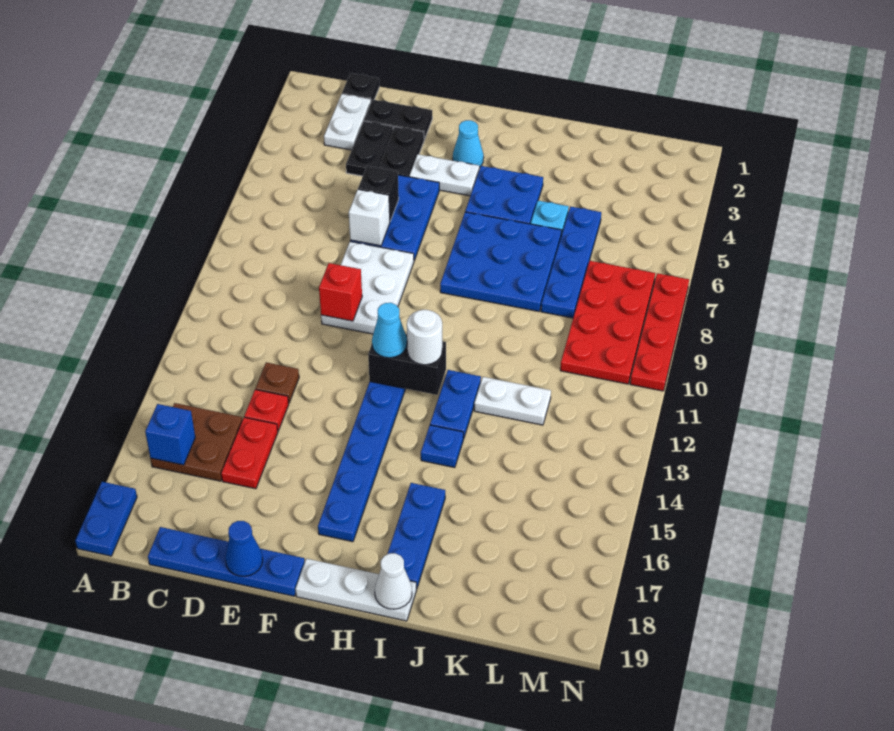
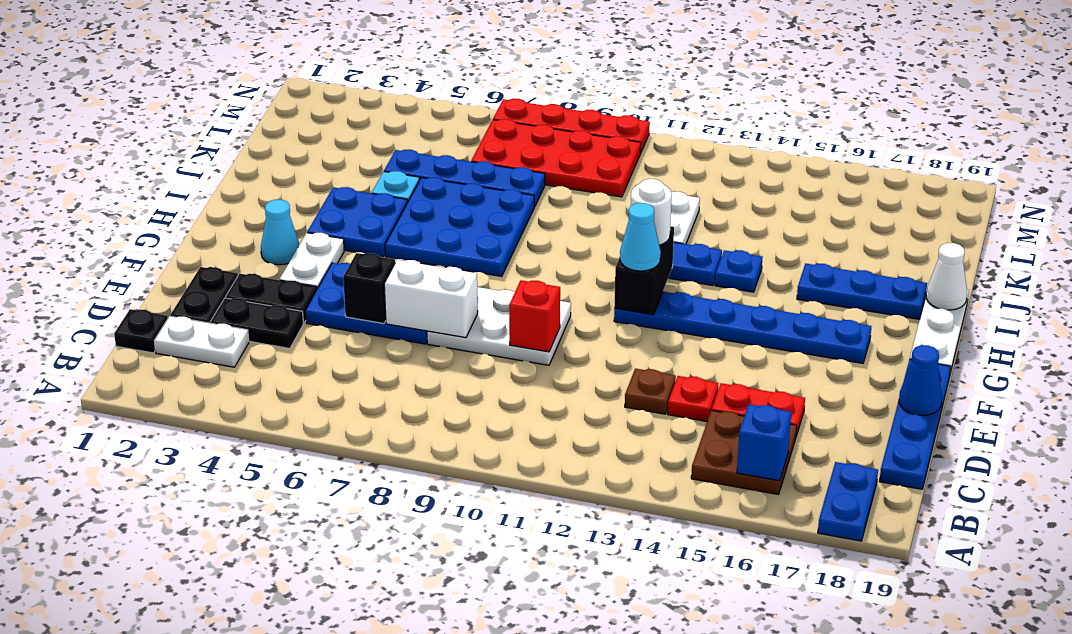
blue plate A18:A19 level 1 -> blue plate A18:B18 level 1
white brick E7 level 2 -> white brick E7:E8 level 2

